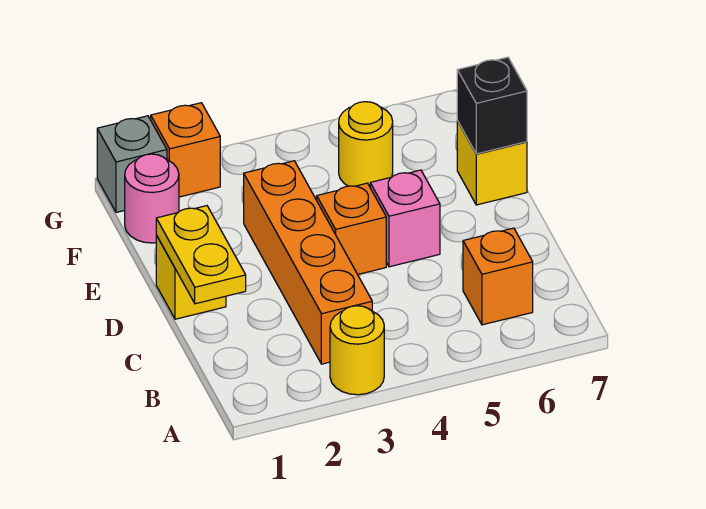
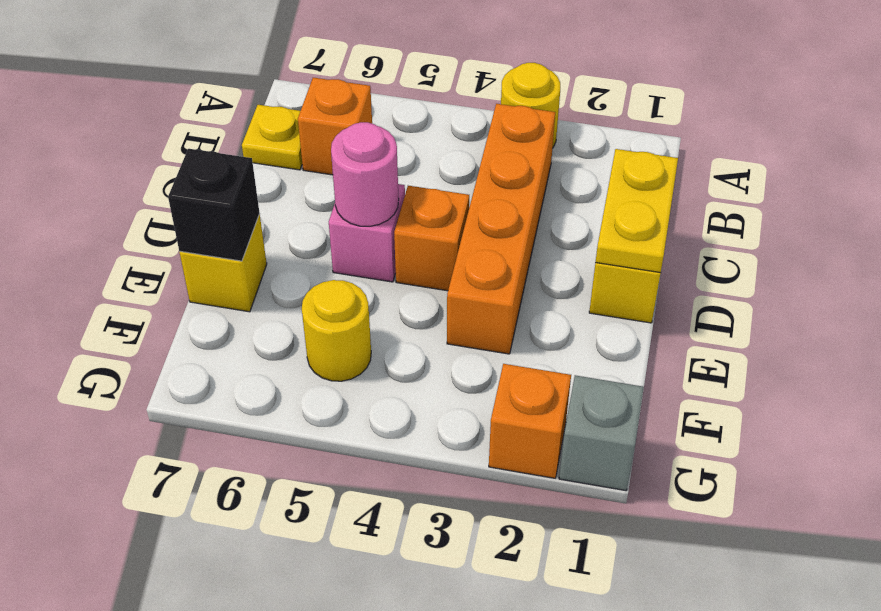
none -> yellow plate B7 level 1
pink round brick F1 level 1 -> pink round brick D5 level 2

